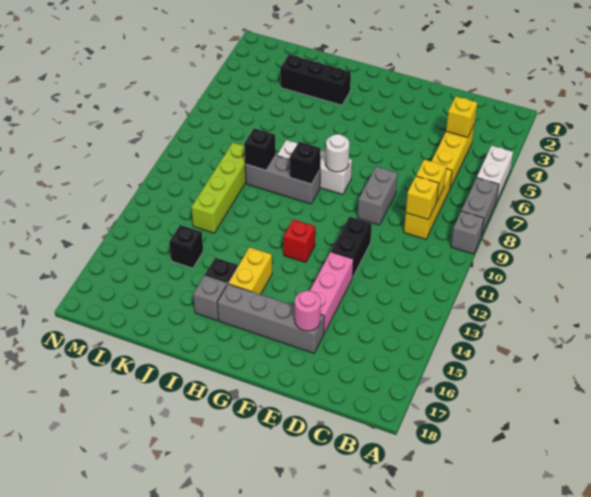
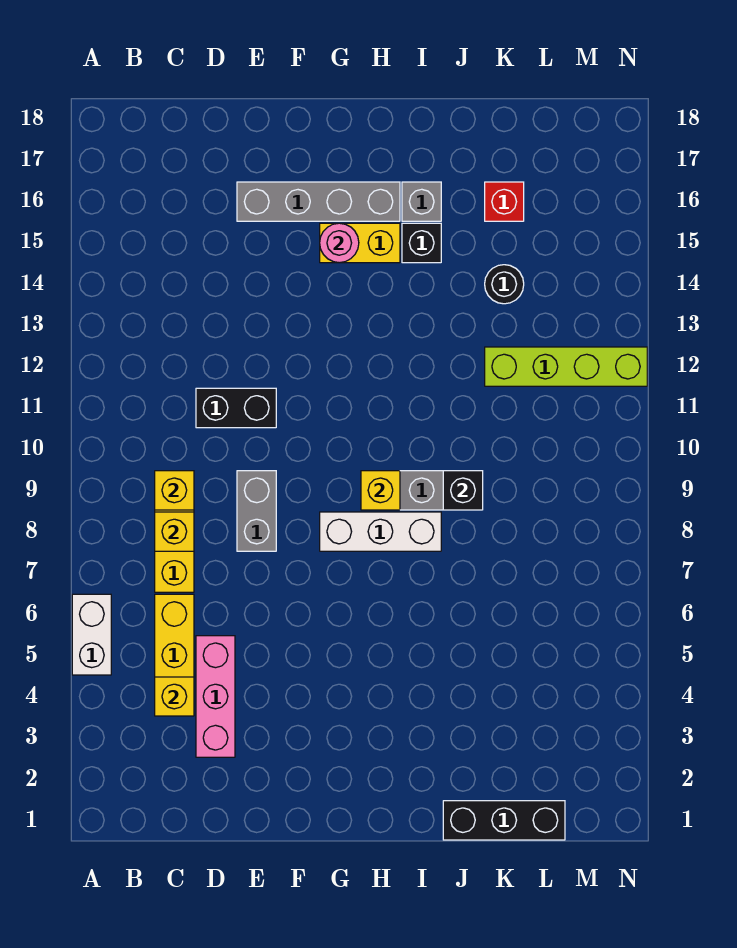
grey brick A7:A8 level 1 -> none
grey brick A9 level 1 -> none
black brick E11:E12 level 1 -> black brick D11:E11 level 1
pink brick E13:E15 level 1 -> pink brick D3:D5 level 1
pink round brick E16 level 2 -> pink round brick G15 level 2
white round brick G8 level 2 -> none
red brick G12 level 1 -> red brick K16 level 1
black brick H9 level 2 -> yellow brick H9 level 2
yellow brick H14:H15 level 1 -> yellow brick G15:H15 level 1
black brick I3:K3 level 1 -> black brick J1:L1 level 1
lime brick K9:K12 level 1 -> lime brick K12:N12 level 1
black brick K14 level 1 -> black round brick K14 level 1

